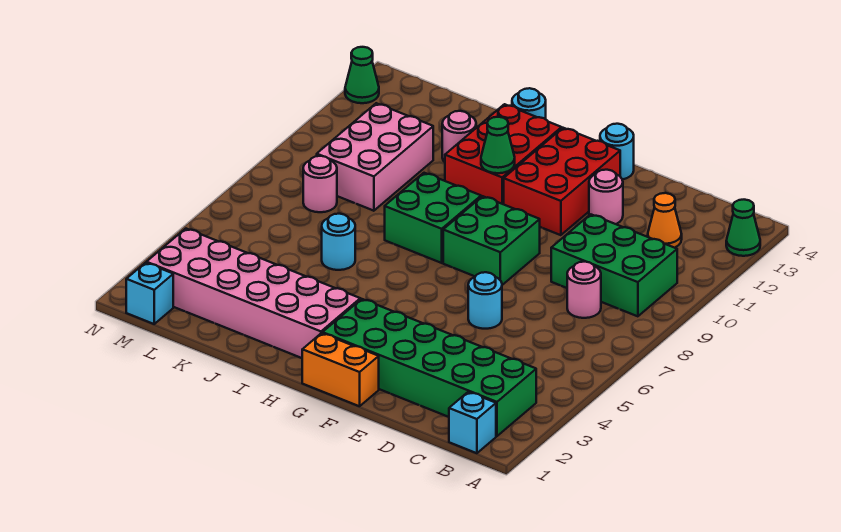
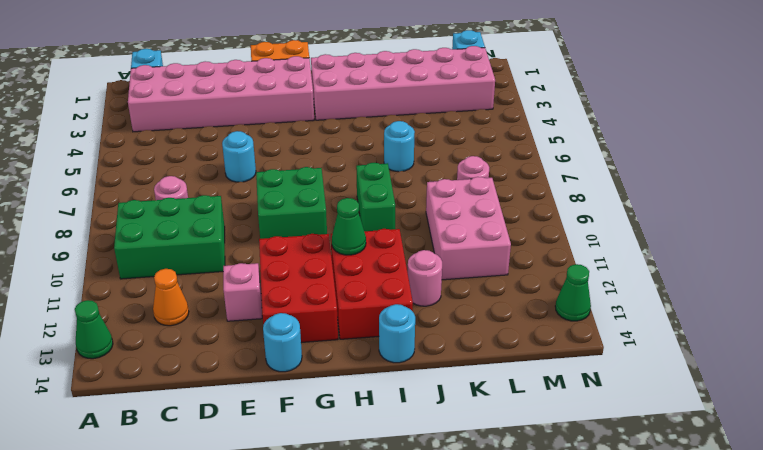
green brick B2:G3 level 1 -> pink brick B2:G3 level 1
pink round brick E12 level 1 -> pink brick E12 level 1
green brick H8:I9 level 1 -> green brick I8:I9 level 1

